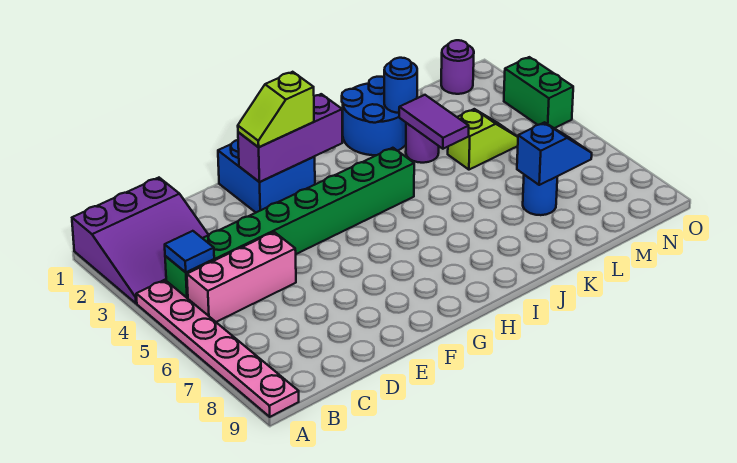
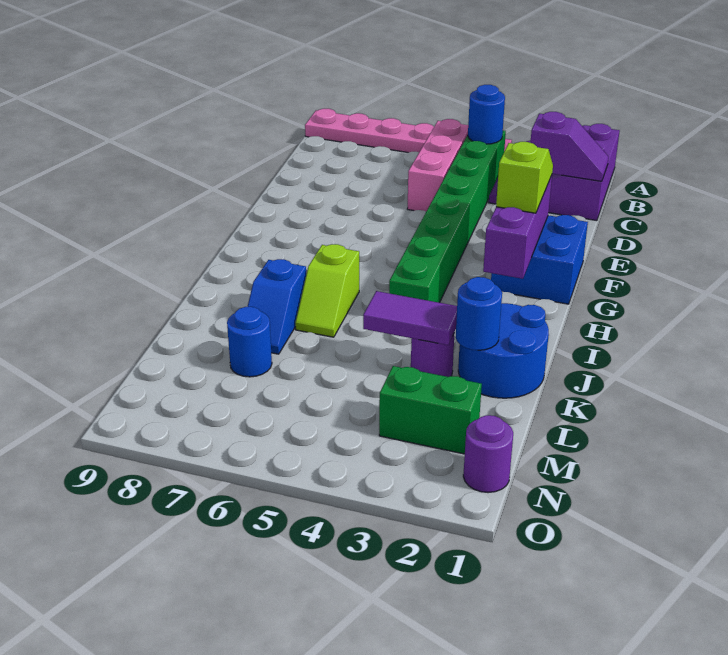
blue tile B4 level 2 -> blue round brick B4 level 2
none -> purple slope C1:C2 level 2 top 2
lime slope L4:M4 level 1 top L -> lime slope I6:J6 level 1 top I
blue slope L7:M7 level 2 top L -> blue slope J7:K7 level 1 top J
green brick O3:O4 level 1 -> green brick M2:M3 level 1

